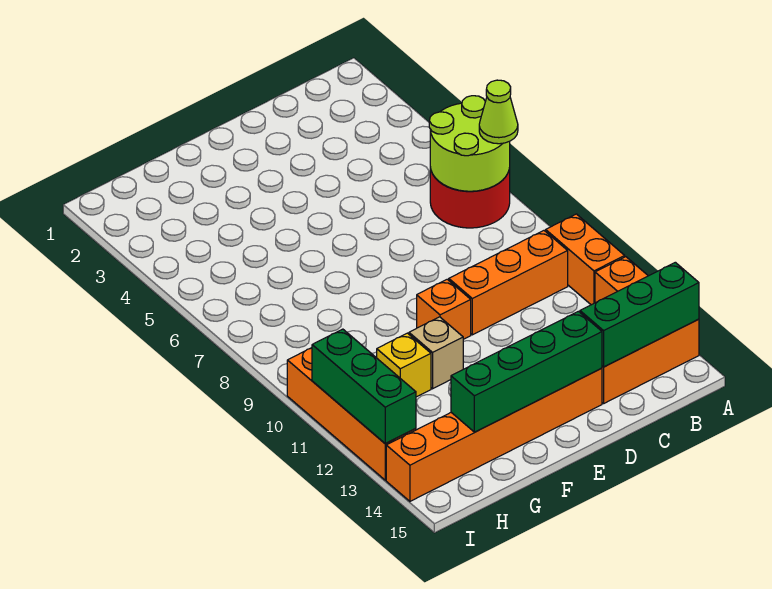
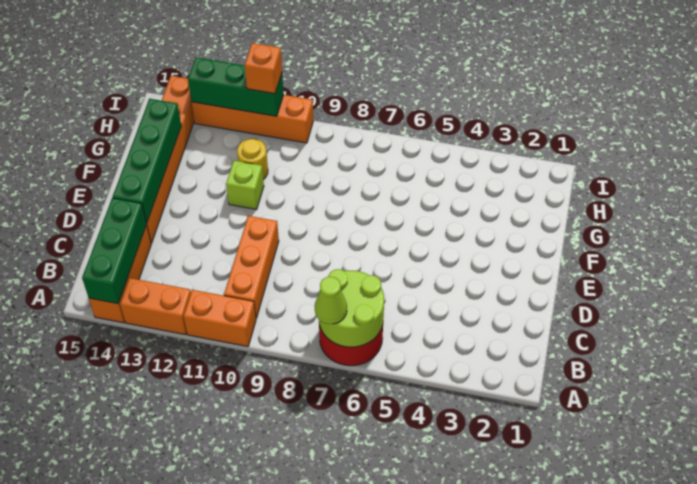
orange brick E10 level 1 -> orange brick I11 level 3
tan brick F11 level 1 -> lime brick F11 level 1
yellow brick G11 level 1 -> yellow round brick G11 level 1

